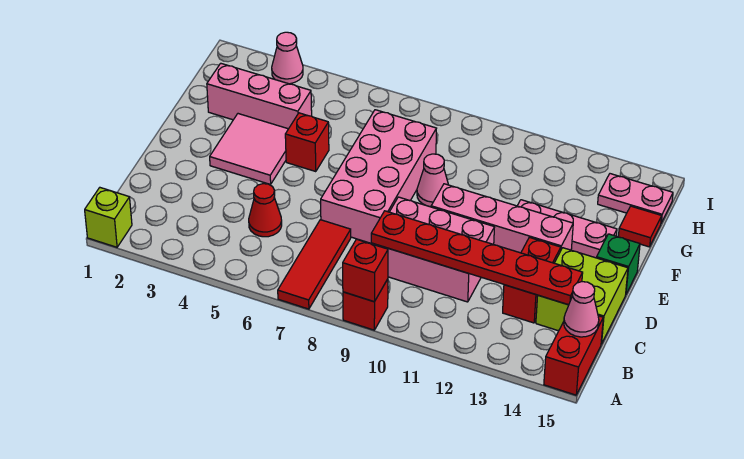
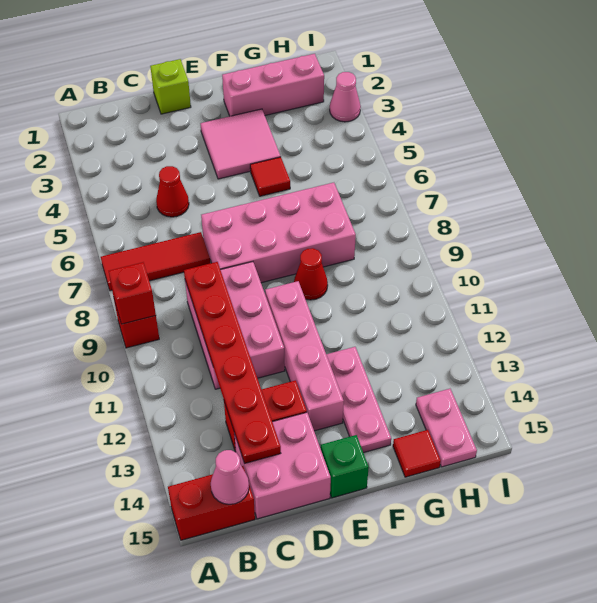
lime brick A1 level 1 -> lime brick D1 level 1
lime brick C14:D15 level 1 -> pink brick C14:D15 level 1
red brick F5 level 1 -> red tile F5 level 1
pink cone F9 level 1 -> red cone F9 level 1
pink brick G2:G4 level 1 -> pink brick F2:H2 level 1

